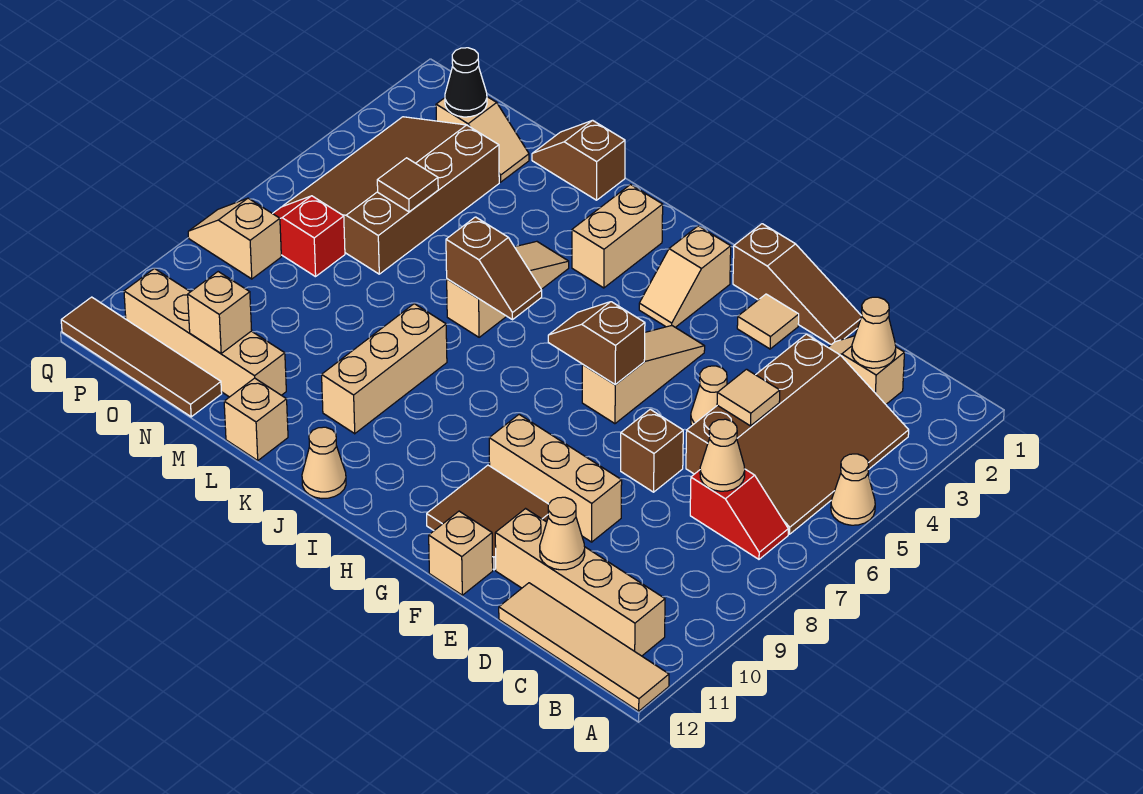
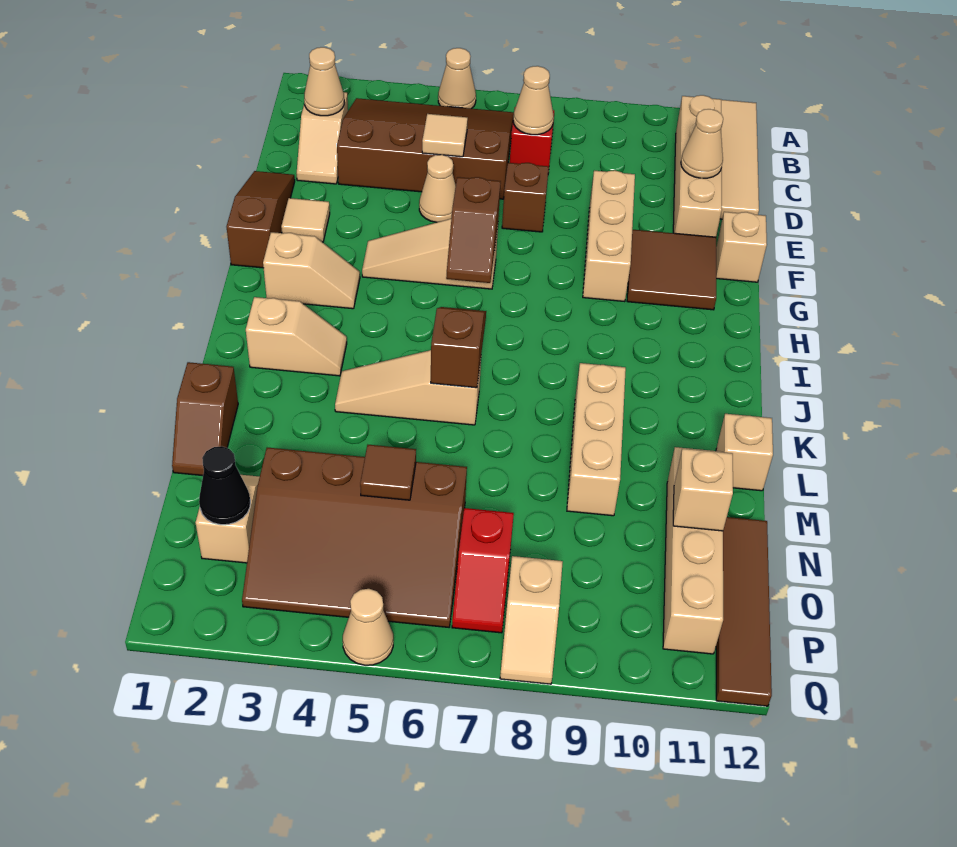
tan brick J2:J3 level 1 -> tan slope J2:J3 level 1 top 2
tan cone J12 level 1 -> tan cone Q5 level 1
tan brick K8:K10 level 1 -> tan brick K9:M9 level 1

